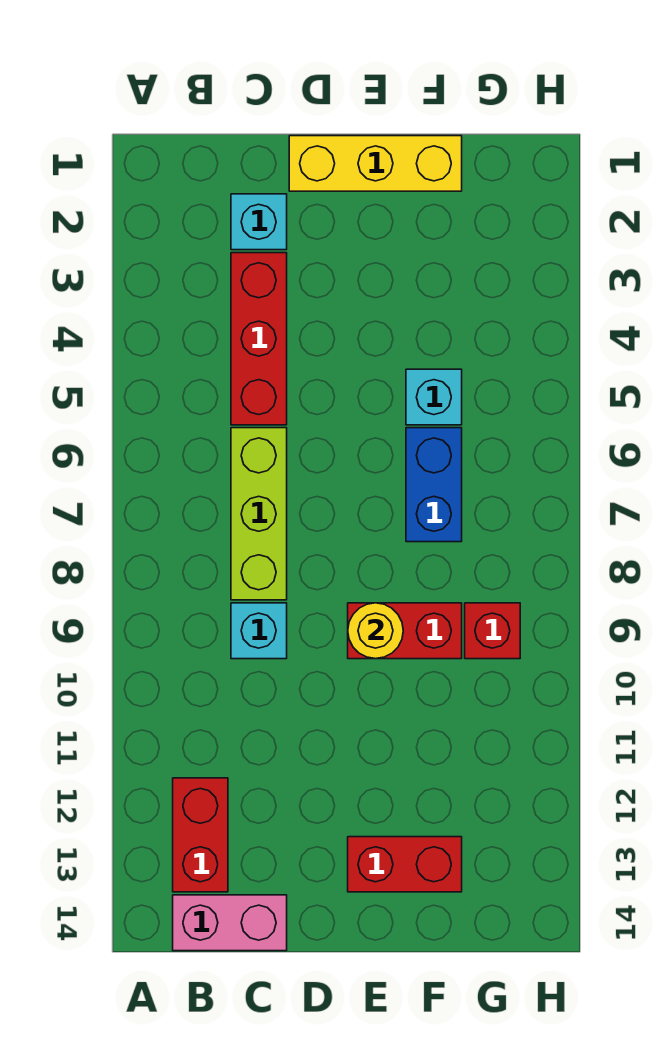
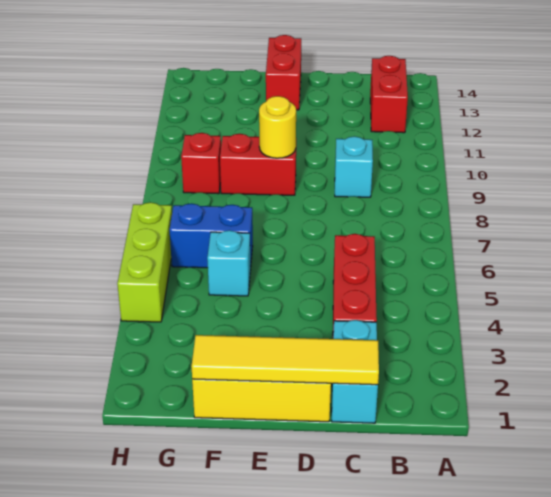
pink brick B14:C14 level 1 -> none
none -> yellow tile C1:F1 level 2
cyan brick C2 level 1 -> cyan brick C1:C2 level 1
lime brick C6:C8 level 1 -> lime brick H4:H6 level 1
red brick E13:F13 level 1 -> red brick E13:E14 level 1
blue brick F6:F7 level 1 -> blue brick F6:G6 level 1

